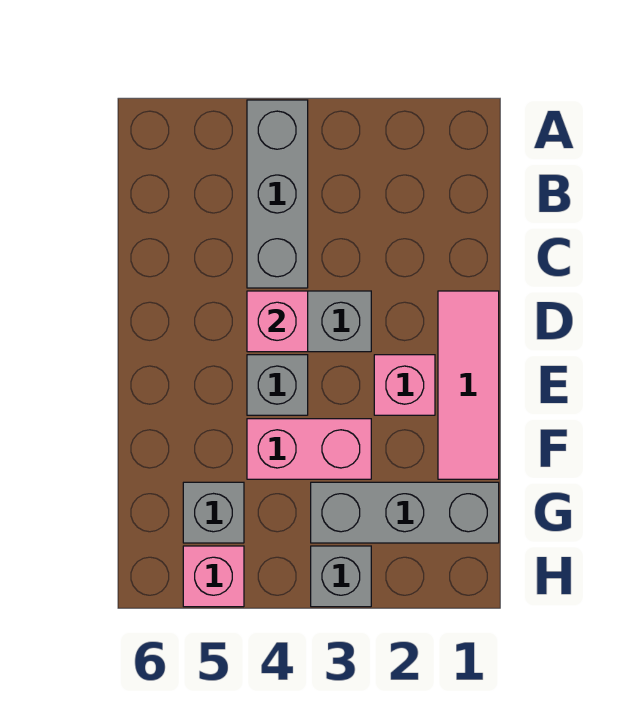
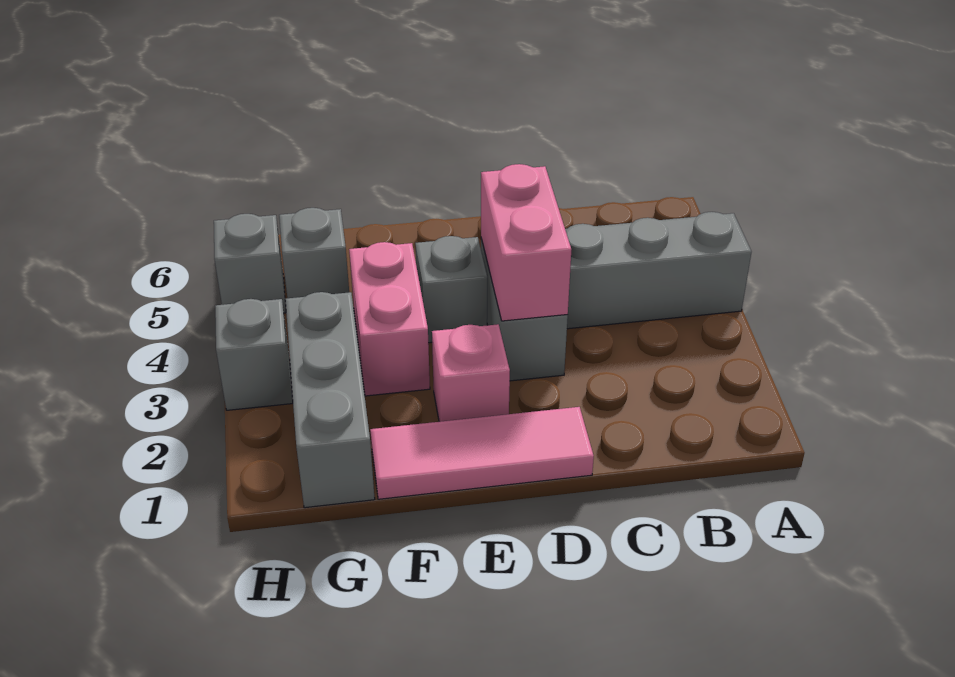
pink brick D4 level 2 -> pink brick D3:D4 level 2
pink brick H5 level 1 -> grey brick H5 level 1

